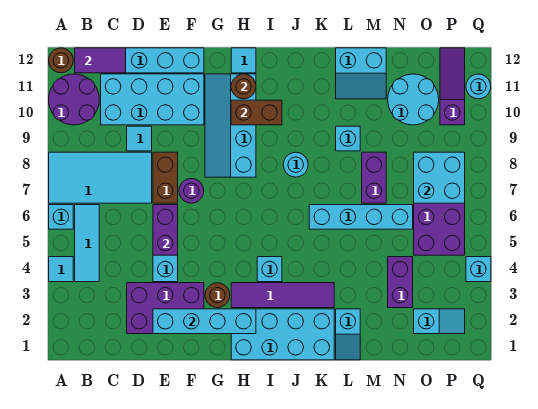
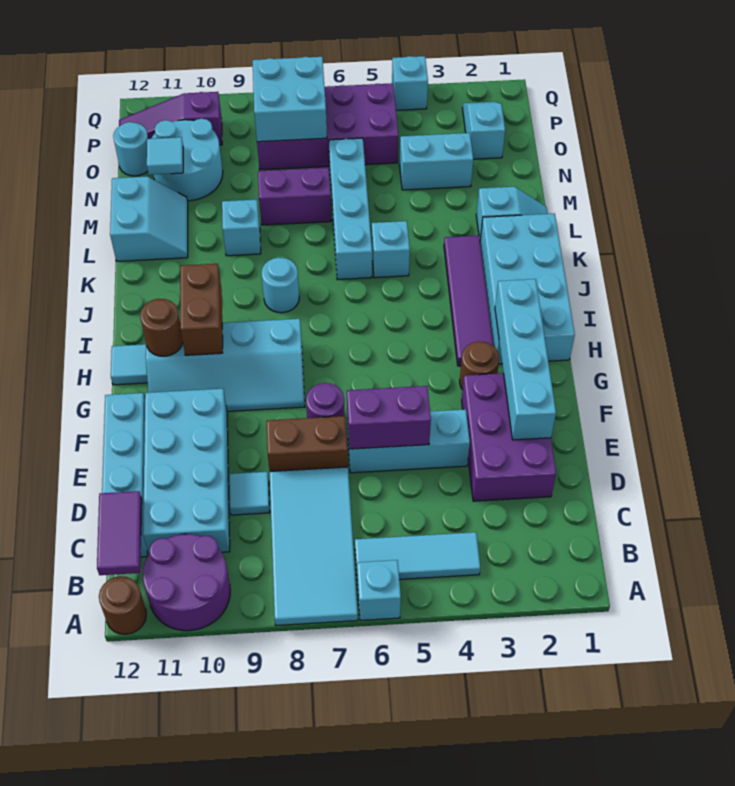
cyan tile A4 level 1 -> cyan tile N11 level 2
cyan brick I4 level 1 -> cyan brick K5 level 1
purple brick N3:N4 level 1 -> cyan brick N3:N4 level 1
cyan round brick Q11 level 1 -> cyan round brick O12 level 1

